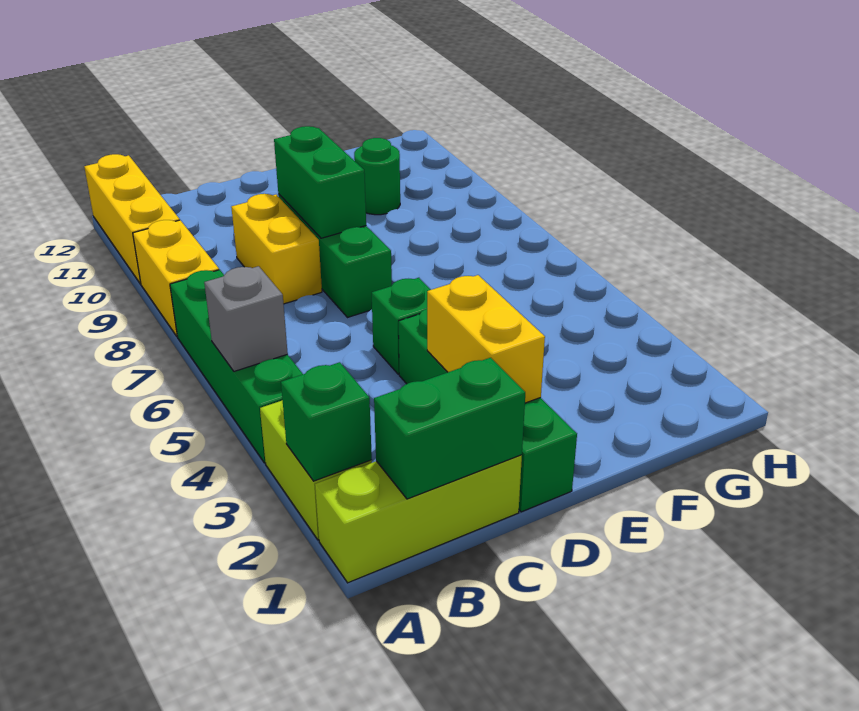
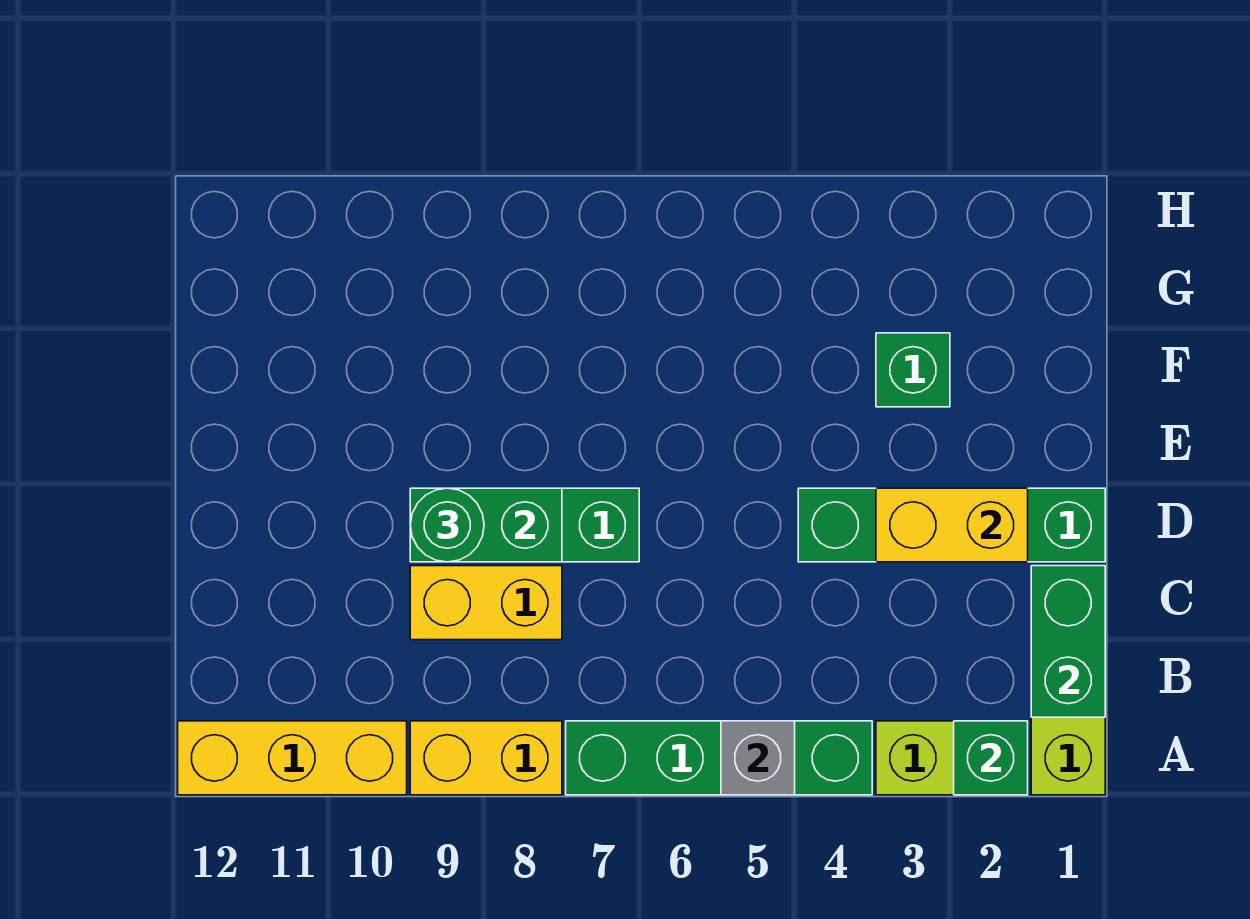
green brick D5 level 1 -> green brick F3 level 1
green round brick F10 level 1 -> green round brick D9 level 3

